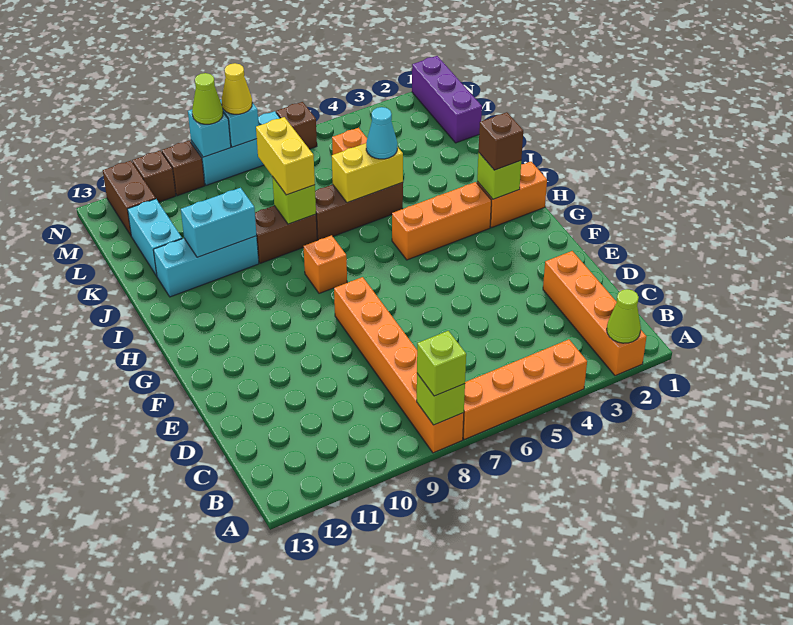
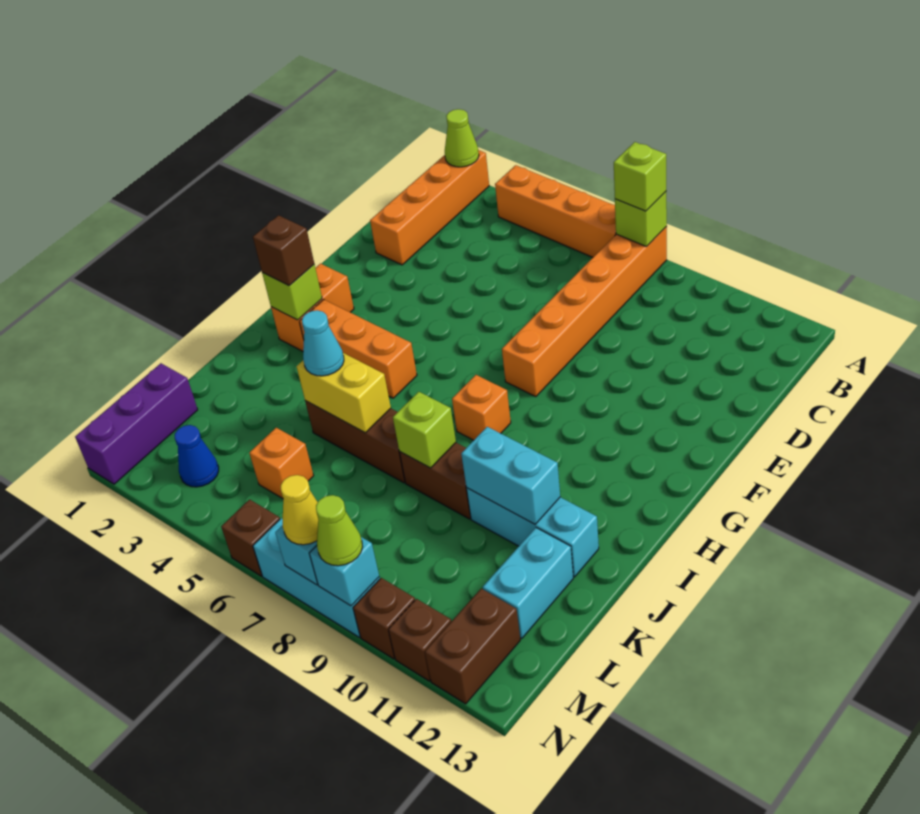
orange brick H1:H2 level 1 -> orange brick G2:H2 level 1
yellow brick J8:K8 level 3 -> none
none -> blue cone M3 level 1

